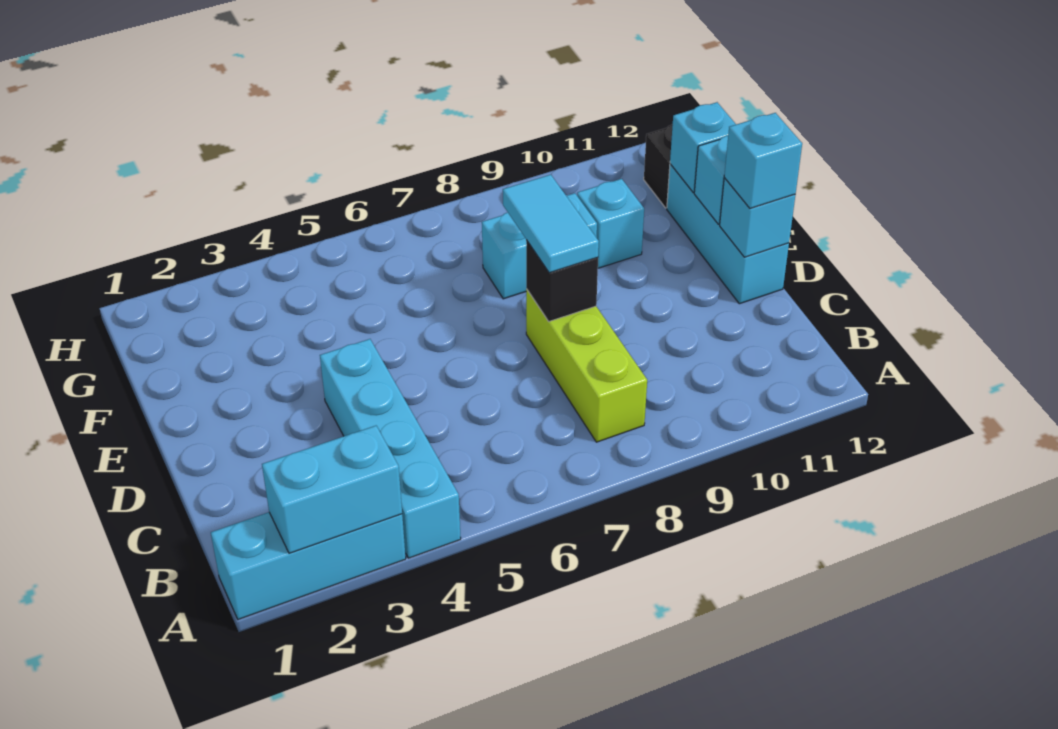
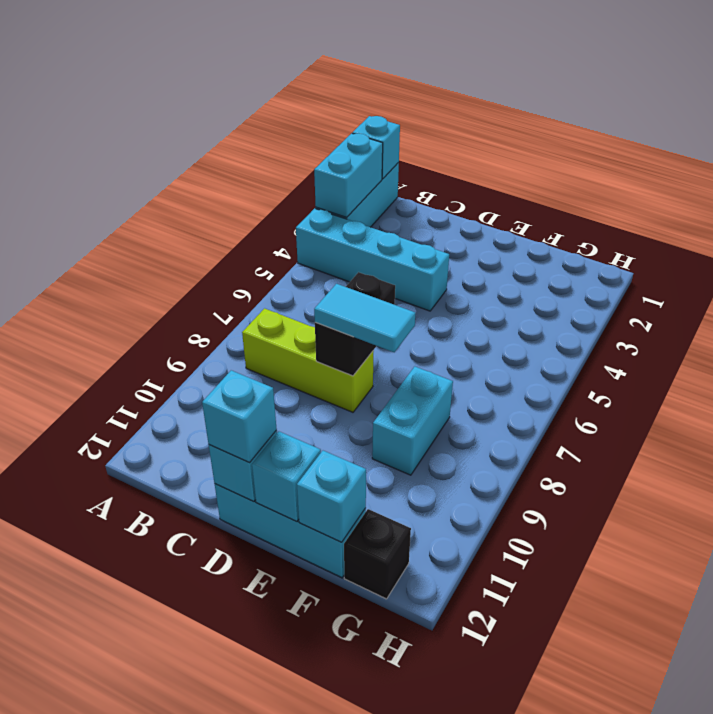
black brick D8 level 2 -> black brick D7:D8 level 2
cyan brick F10 level 1 -> cyan brick A1 level 2

